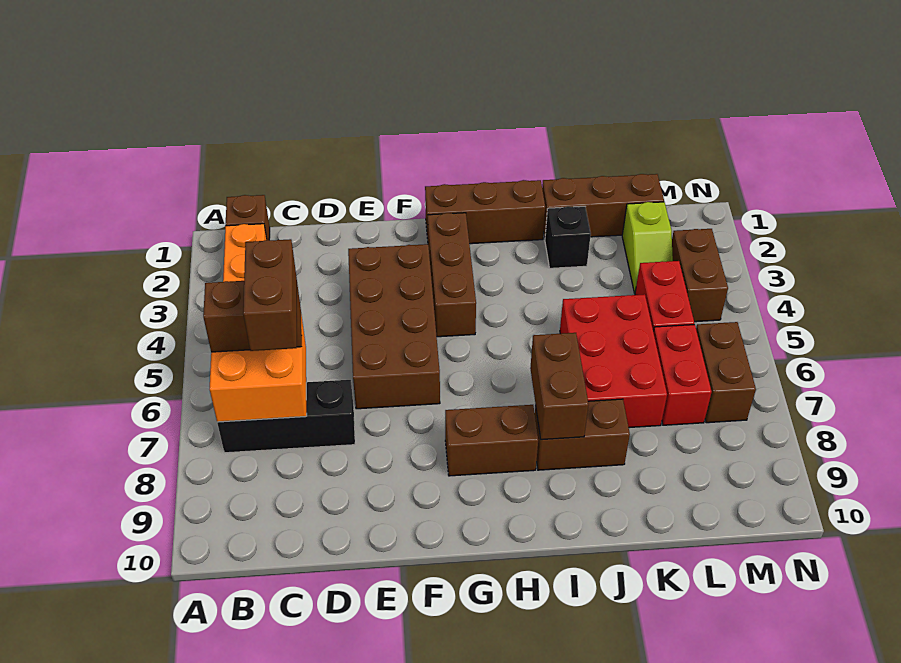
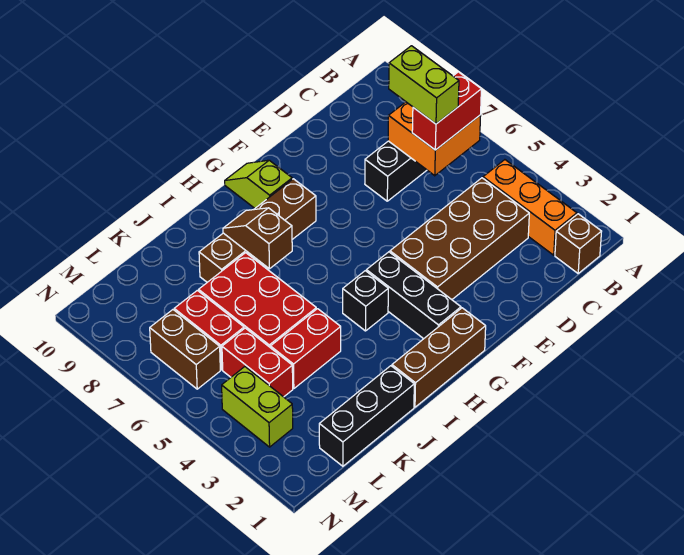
brown brick B6:C6 level 3 -> red brick B6:C6 level 3
brown brick C6:C7 level 4 -> lime brick C6:C7 level 4
brown brick E3:F6 level 1 -> brown brick C3:F4 level 1
brown brick G2:G4 level 1 -> black brick G2:G4 level 1
brown brick I7:I8 level 2 -> brown slope I7:I8 level 2 top 7
brown brick J1:L1 level 1 -> black brick J1:L1 level 1
black brick J2 level 1 -> black brick H4 level 1
none -> red brick J4:K4 level 1
lime slope L2:L3 level 1 top 2 -> lime slope G9:G10 level 1 top 9
brown brick M3:M4 level 1 -> lime brick M3:M4 level 1

